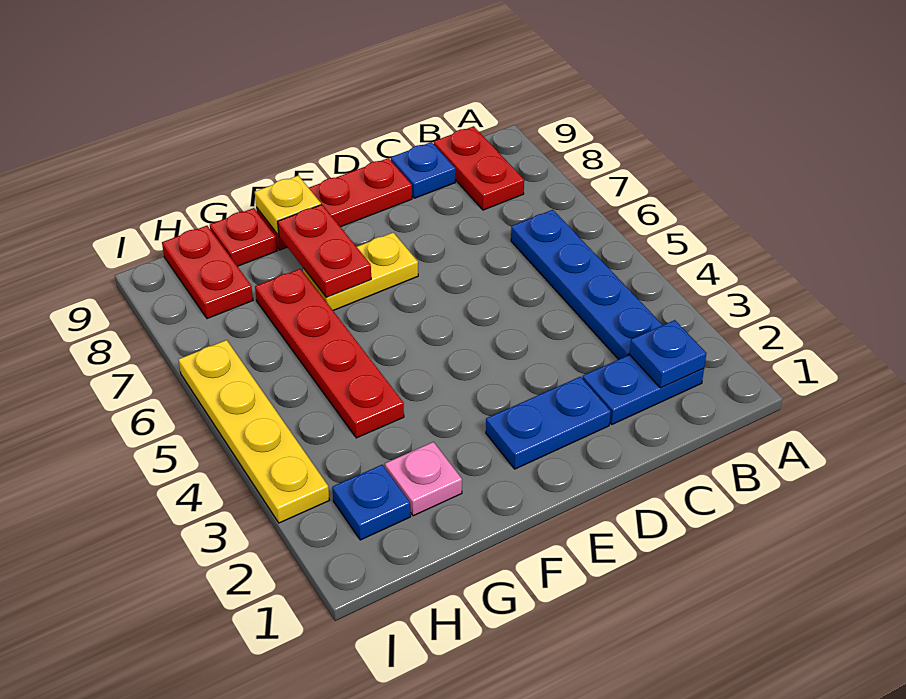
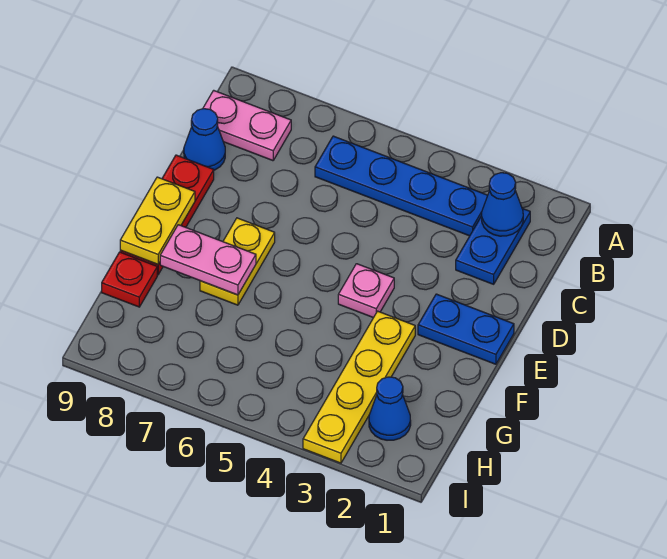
blue plate B2 level 2 -> blue cone B2 level 2
red plate B8:B9 level 1 -> pink plate B8:B9 level 1
blue plate C9 level 1 -> blue cone C9 level 1
blue plate D2:E2 level 1 -> blue plate E1:E2 level 1
red plate F7:F8 level 2 -> pink plate F7:F8 level 2
yellow plate F9 level 2 -> yellow plate E9:F9 level 2
pink plate G2 level 1 -> pink plate E4 level 1
red plate G4:G7 level 1 -> none
blue plate H2 level 1 -> blue cone H2 level 1
red plate H8:H9 level 1 -> none
yellow plate I3:I6 level 1 -> yellow plate F3:I3 level 1

